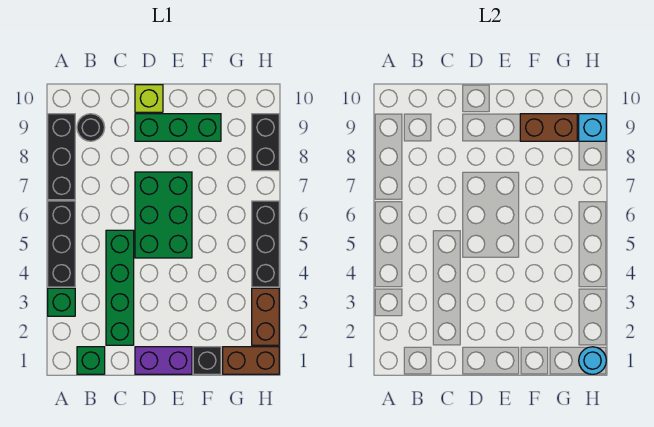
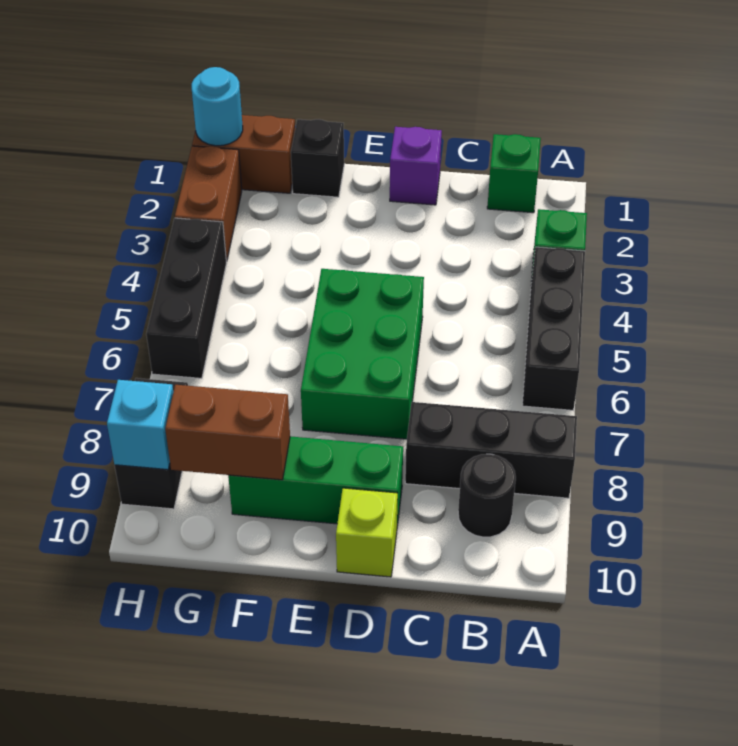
black brick A7:A9 level 1 -> black brick A8:C8 level 1
green brick C2:C5 level 1 -> none
purple brick D1:E1 level 1 -> purple brick D1 level 1

